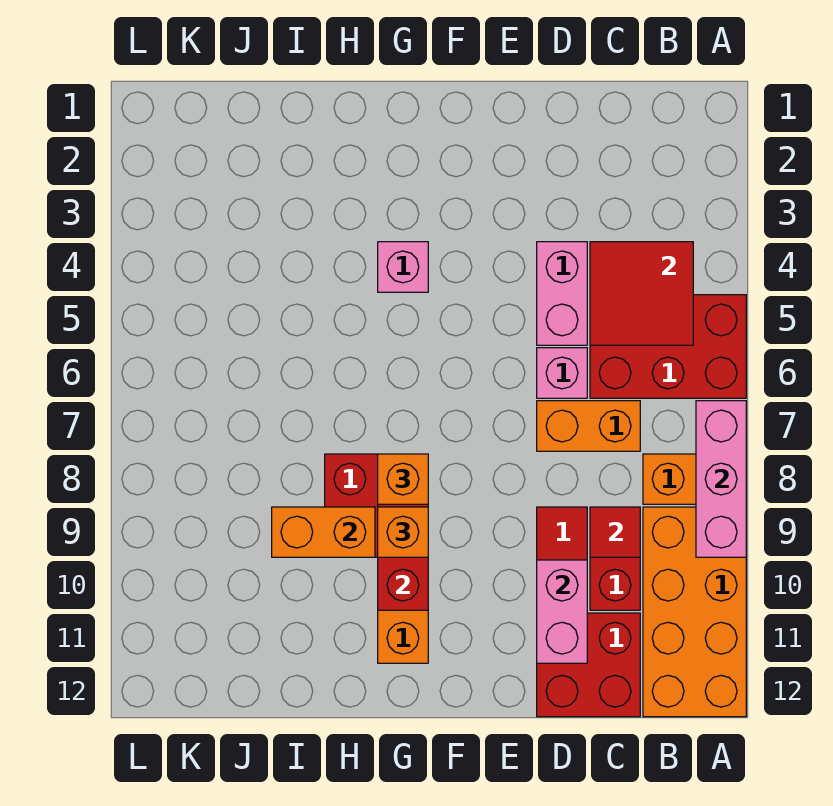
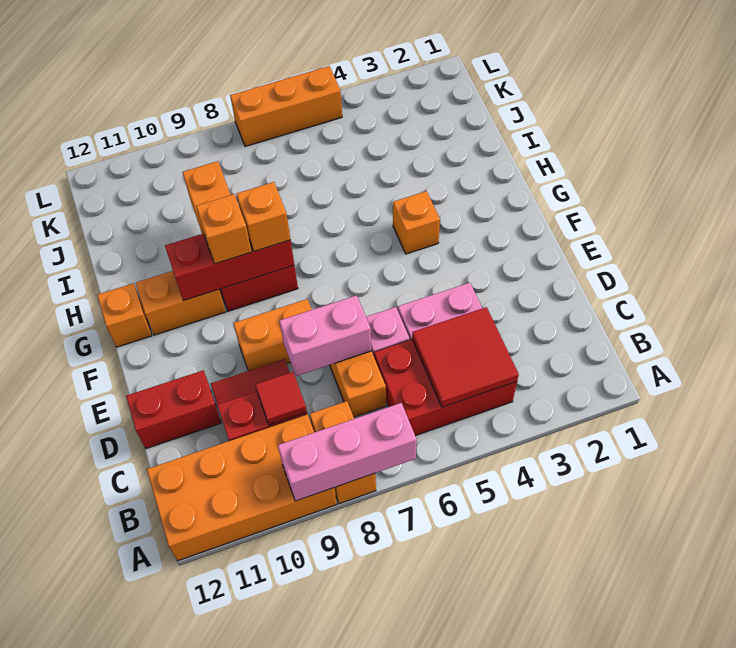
red brick A5:C6 level 1 -> red brick B4:C6 level 1
red brick C11:D12 level 1 -> red brick D11:D12 level 1
pink brick D10:D11 level 2 -> pink brick D7:D8 level 2
none -> orange brick E8:E9 level 1
pink brick G4 level 1 -> orange brick G4 level 1
none -> orange brick G12 level 1
none -> orange brick L5:L7 level 1

